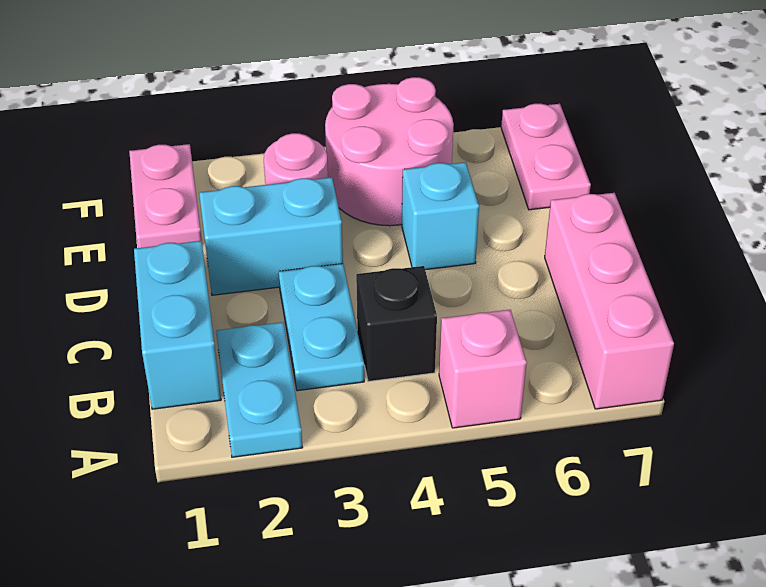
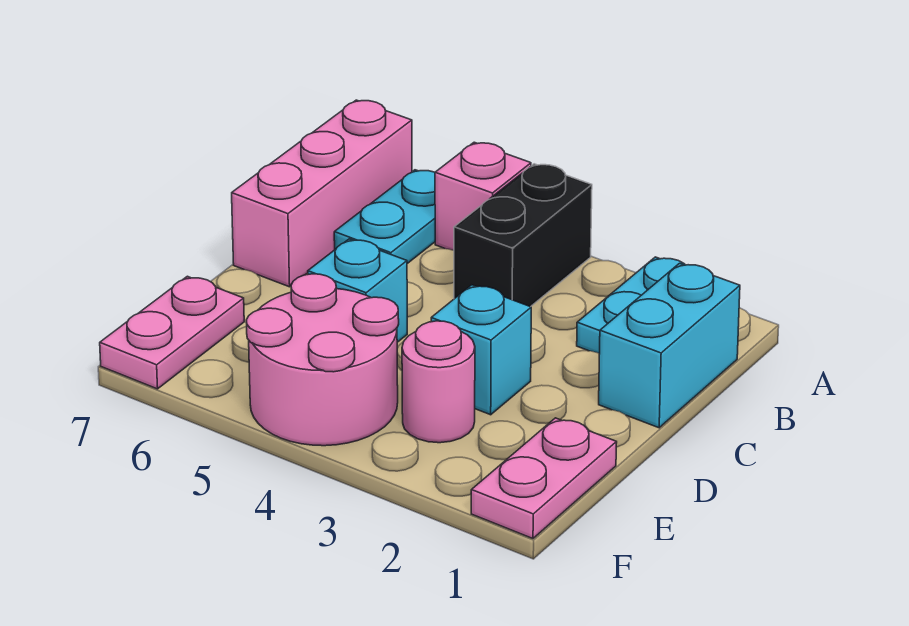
cyan plate B3:C3 level 1 -> cyan plate A6:B6 level 1
black brick B4 level 1 -> black brick A4:B4 level 1
cyan brick D2:D3 level 1 -> cyan brick D3 level 1

